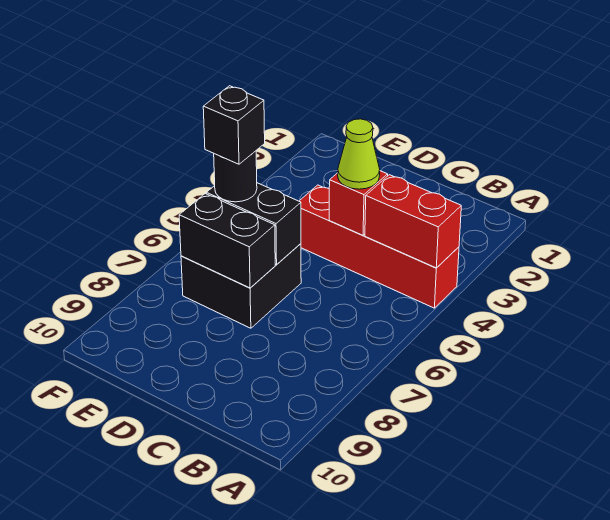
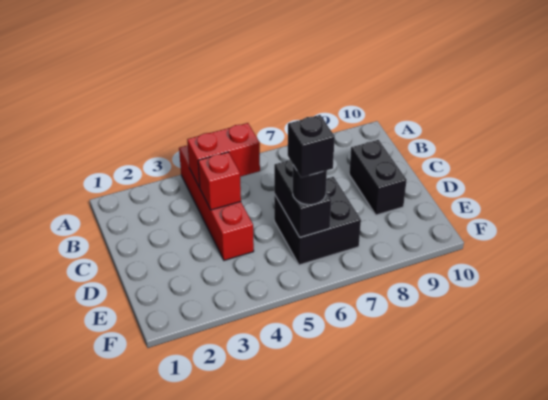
red brick A4:B4 level 2 -> red brick B4:B5 level 2
lime cone C4 level 3 -> none
black brick D7:E7 level 2 -> black brick C9:D9 level 1

